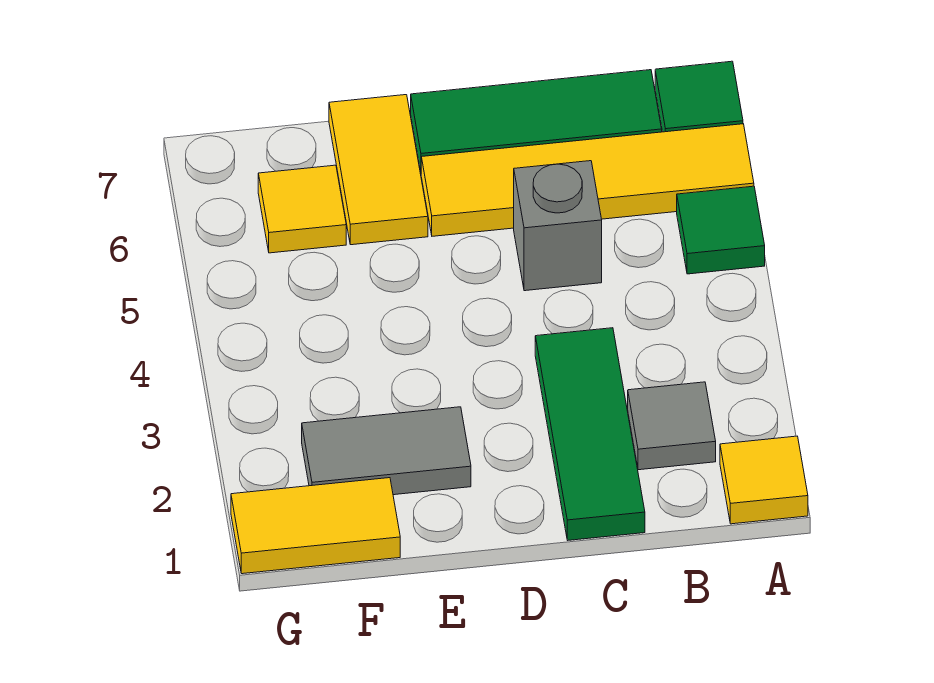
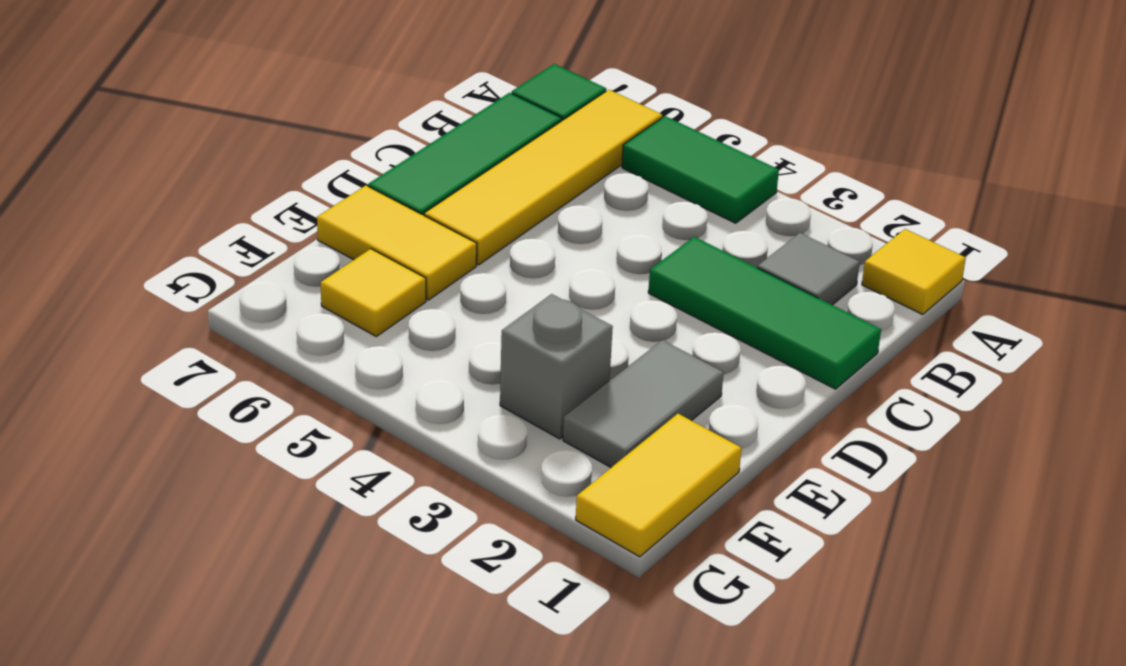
green tile A5 level 1 -> green tile A4:A5 level 1
grey brick C5 level 1 -> grey brick F3 level 1

